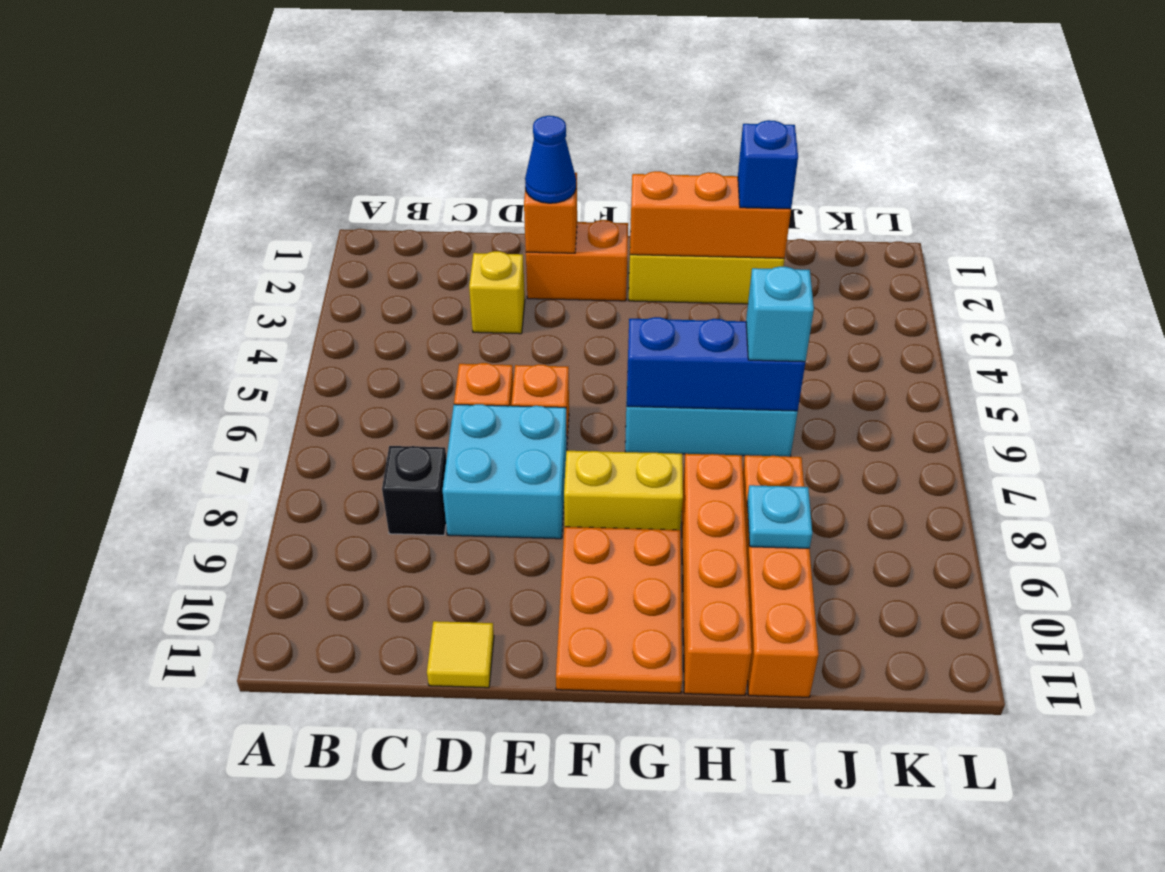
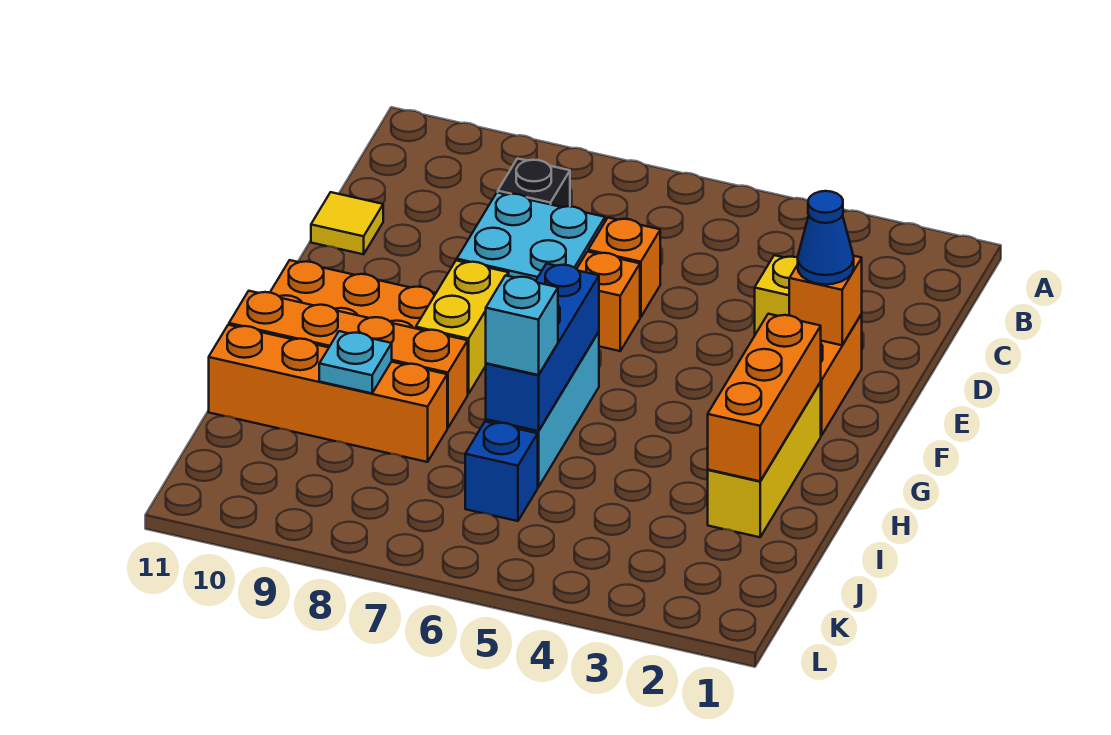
blue brick I2 level 3 -> blue brick J6 level 1

